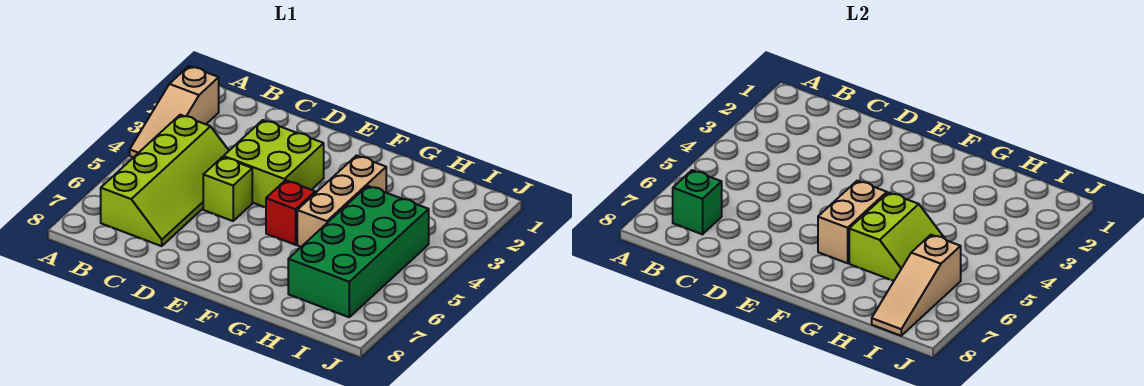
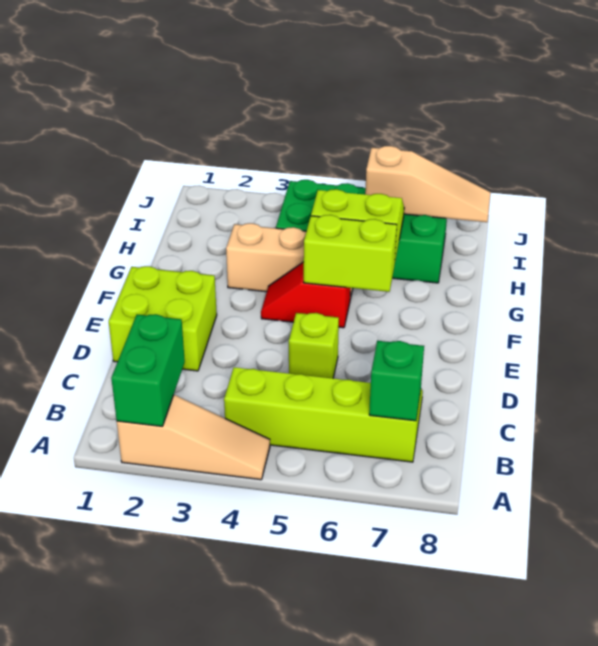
none -> green brick A2:B2 level 2
lime brick D3:E4 level 1 -> lime brick D1:E2 level 1
tan brick F5:F6 level 2 -> lime brick F5:F6 level 2

